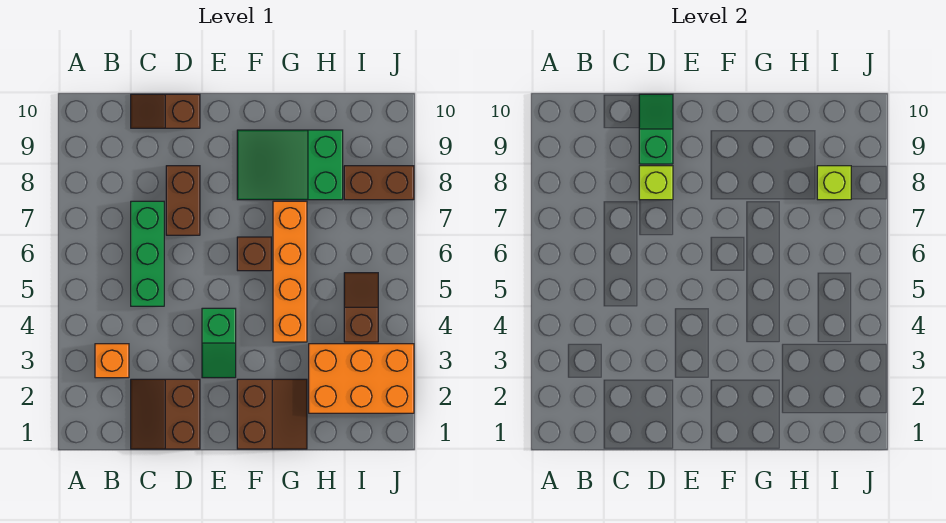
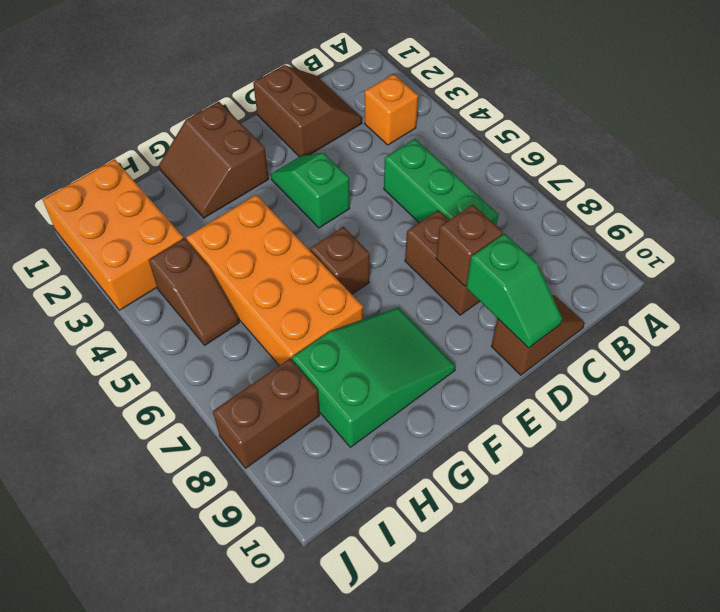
lime brick D8 level 2 -> brown brick D8 level 2
orange brick G4:G7 level 1 -> orange brick G4:H7 level 1
orange brick H2:J3 level 1 -> orange brick I1:J3 level 1
lime brick I8 level 2 -> none

